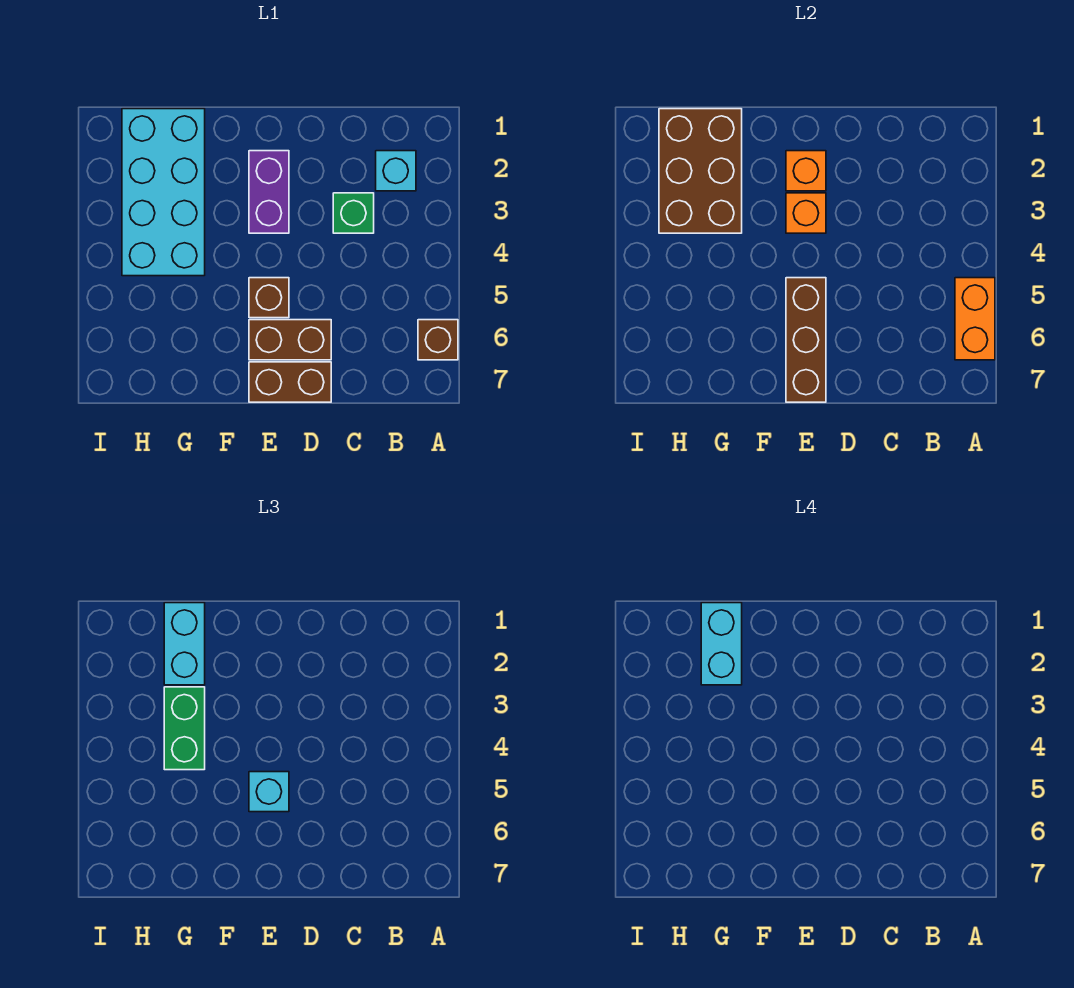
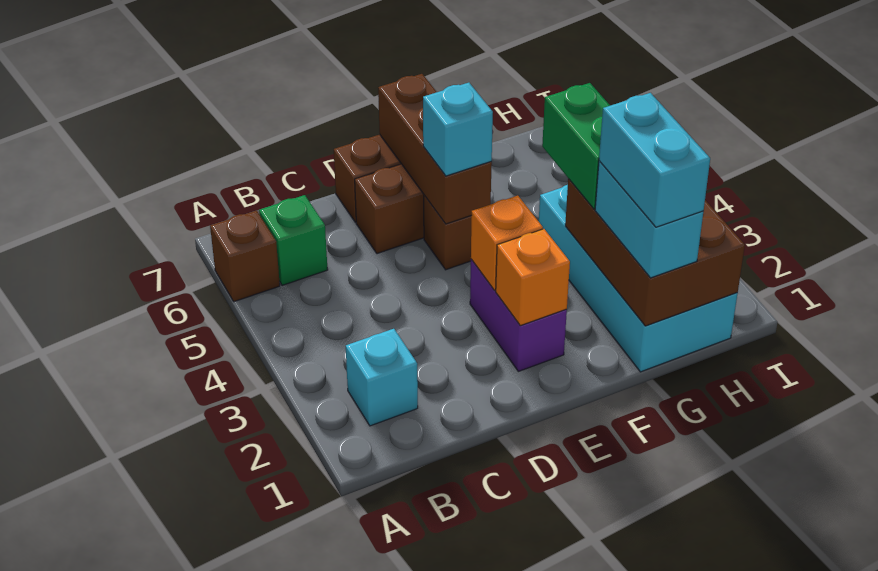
orange brick A5:A6 level 2 -> none
green brick C3 level 1 -> green brick B6 level 1

